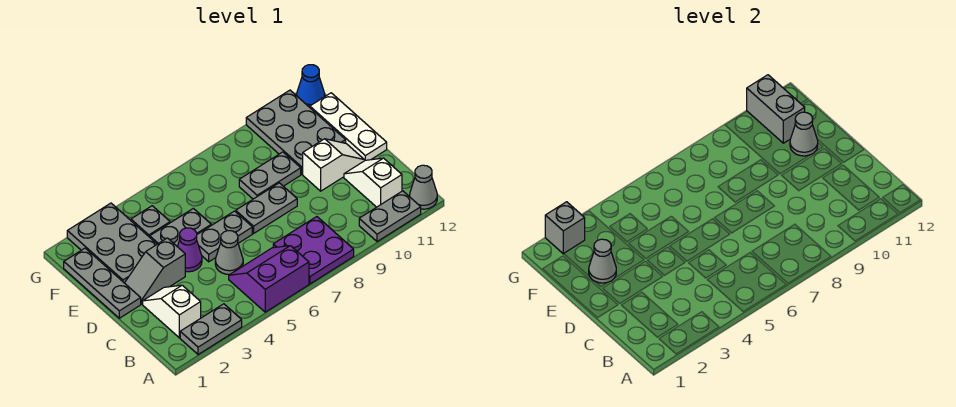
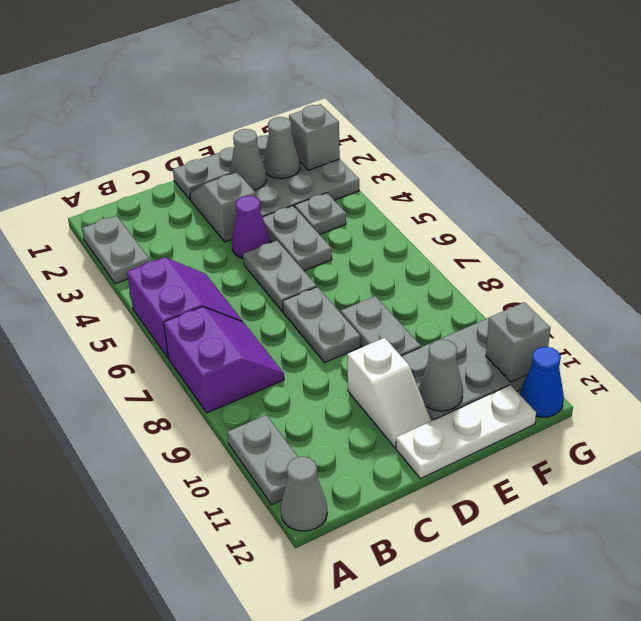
purple plate A7:B8 level 1 -> purple slope A7:B8 level 1 top A
white slope B2:C2 level 1 top B -> none
white slope B11:C11 level 1 top B -> none
grey cone C5 level 1 -> grey cone F2 level 2
grey brick F11:G11 level 2 -> grey brick G11 level 2

